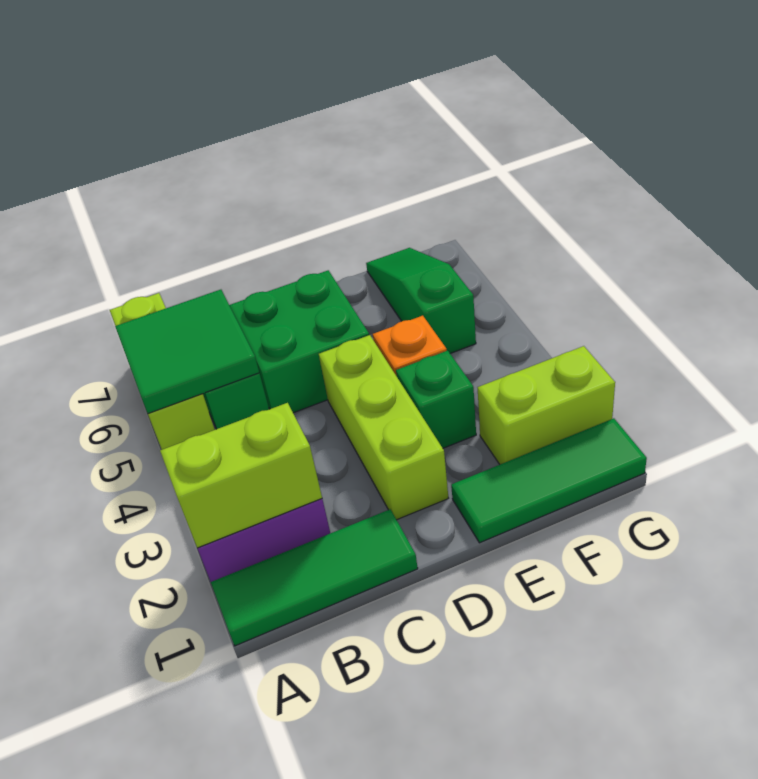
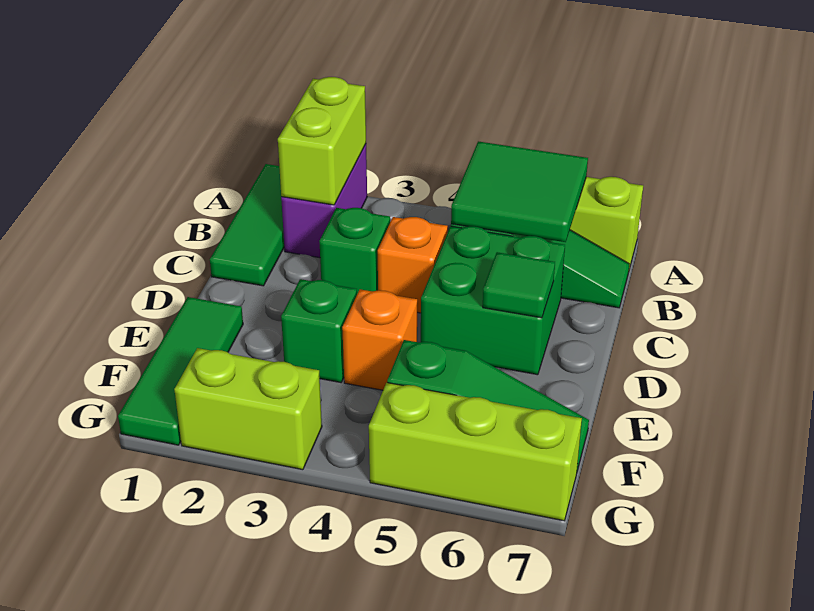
none -> green brick C3 level 1
none -> orange brick C4 level 1
lime brick D2:D4 level 1 -> lime brick G5:G7 level 1
none -> green tile D6 level 2
lime brick F2:G2 level 1 -> lime brick G2:G3 level 1

